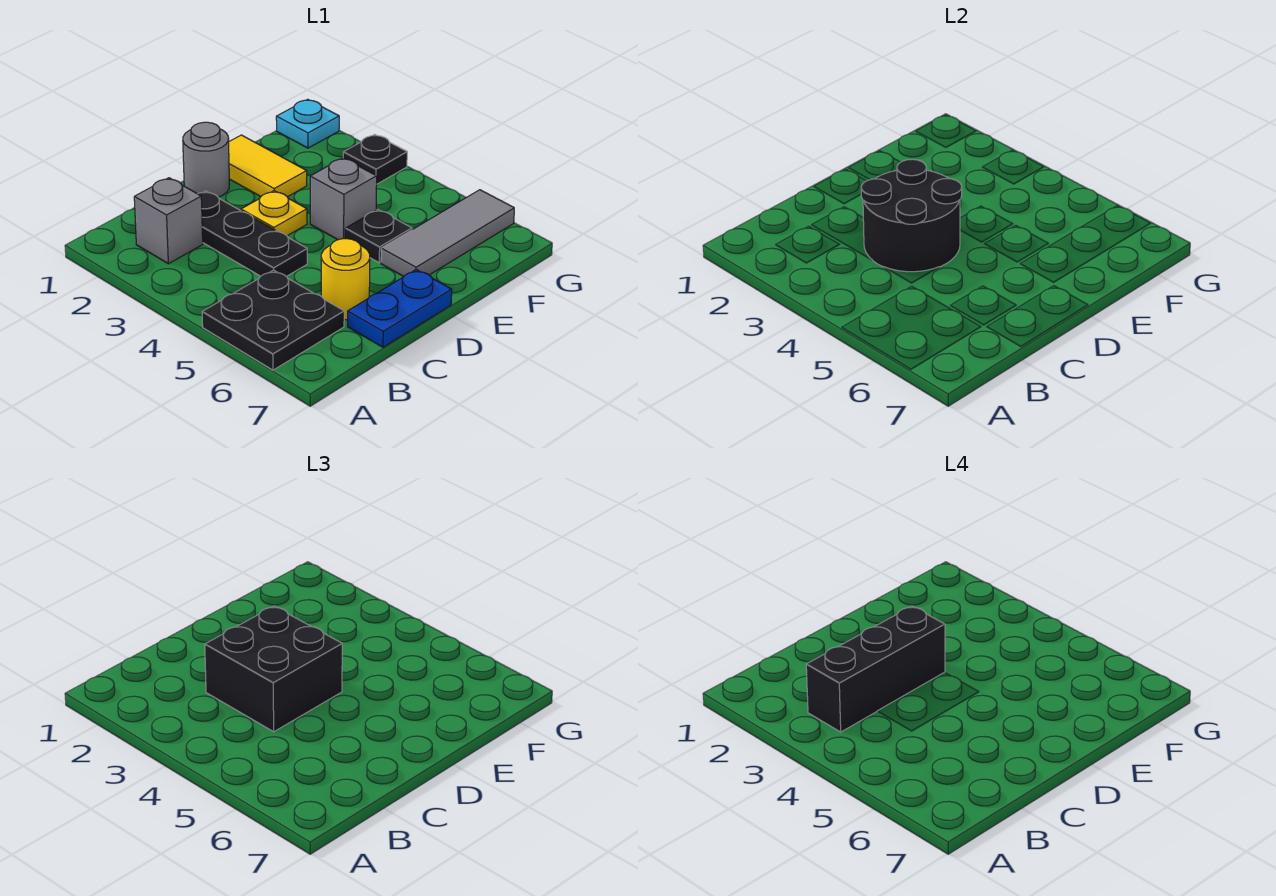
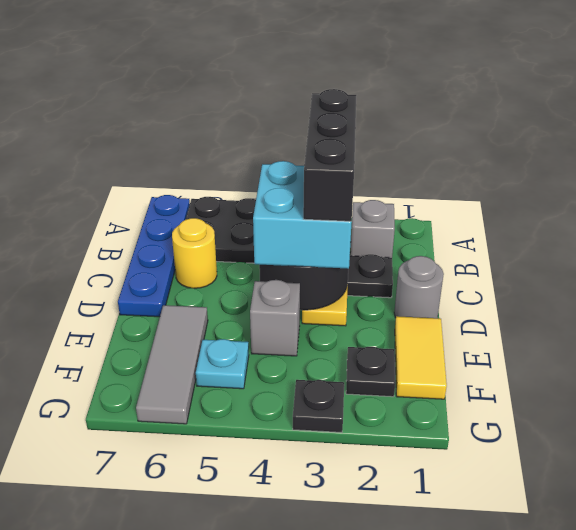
black brick C3:D4 level 3 -> cyan brick C3:D4 level 3
blue plate C7:D7 level 1 -> blue plate A7:D7 level 1
yellow tile E1:E2 level 1 -> yellow tile E1:F1 level 1
black plate E5 level 1 -> black plate F2 level 1
cyan plate G1 level 1 -> cyan plate F5 level 1

